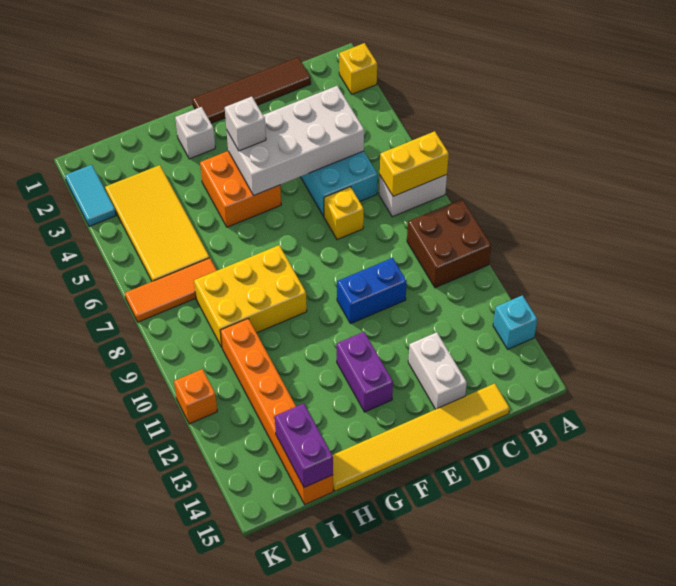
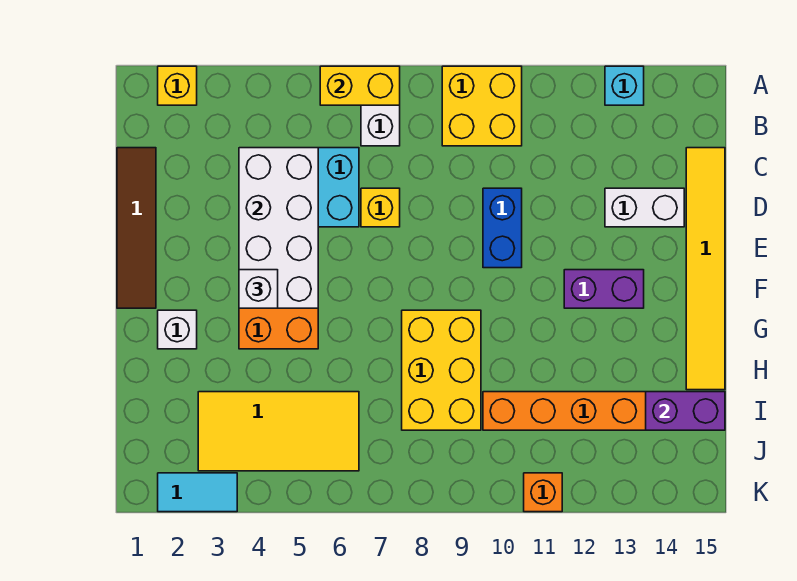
yellow brick A7:B7 level 2 -> yellow brick A6:A7 level 2
brown brick A9:B10 level 1 -> yellow brick A9:B10 level 1
orange tile I7:K7 level 1 -> none

